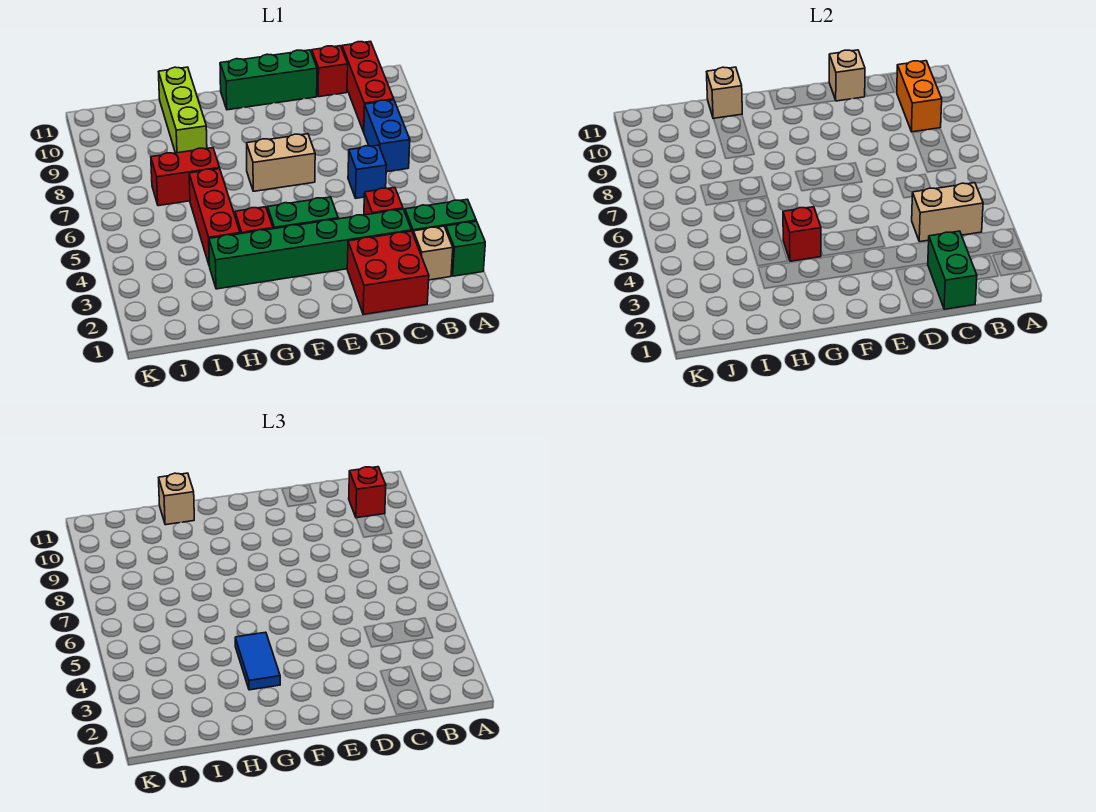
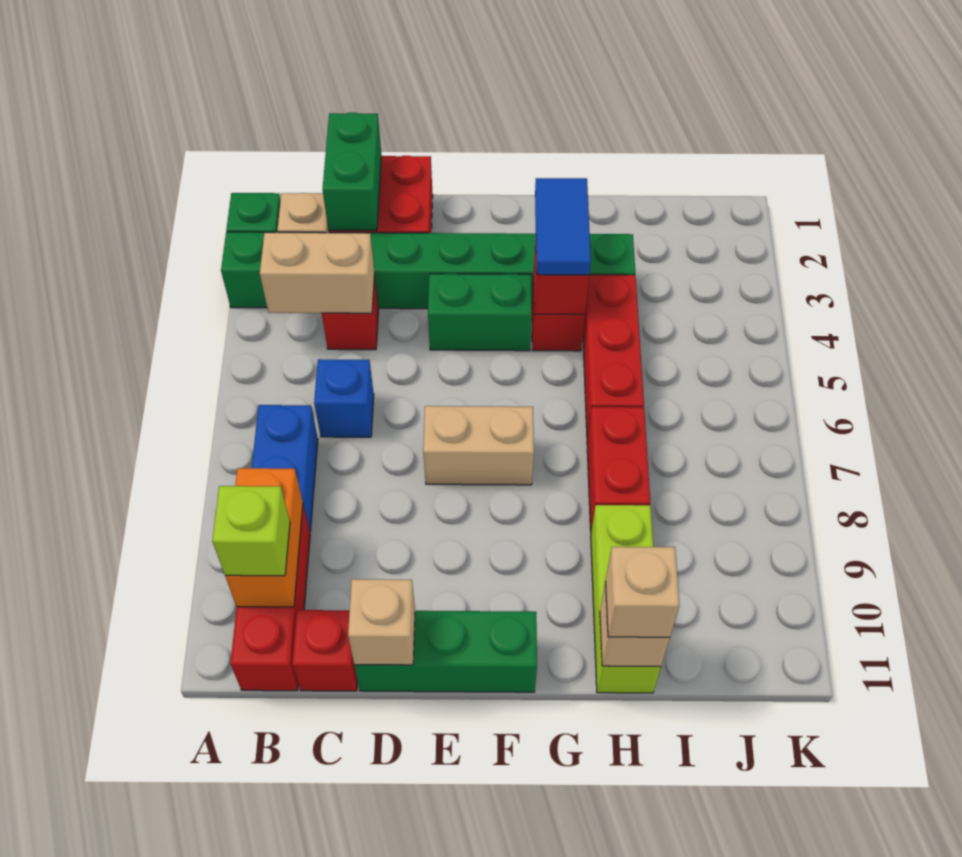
red brick B10 level 3 -> lime brick B10 level 3
red brick H7:I7 level 1 -> red brick H7:H8 level 1

